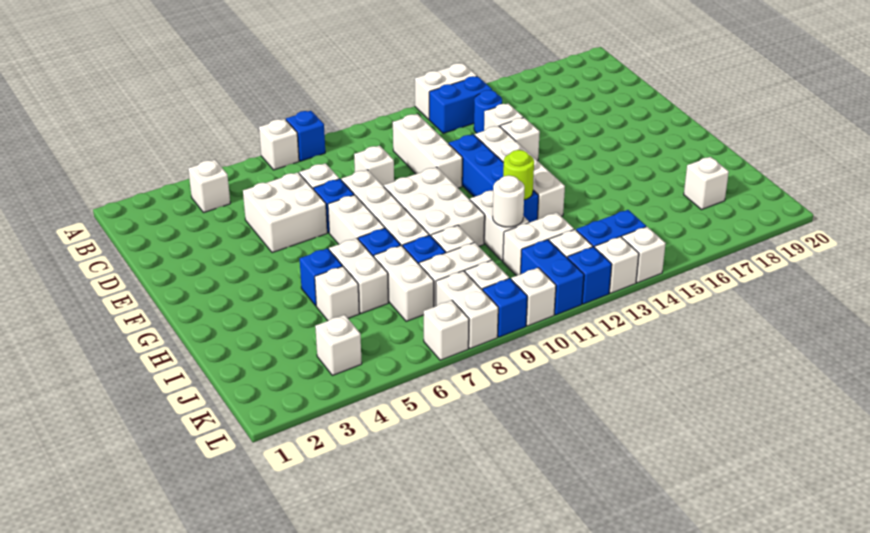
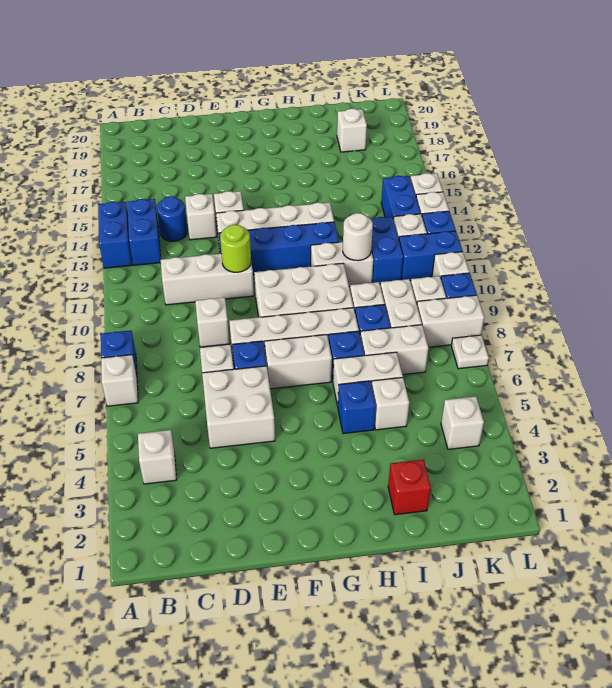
white brick A13:A14 level 1 -> blue brick A13:A14 level 1
lime round brick H12 level 2 -> lime round brick E11 level 2
none -> red brick I2 level 1
white brick J11:J12 level 1 -> blue brick J11:J12 level 1
white brick L7 level 1 -> white plate L7 level 1

